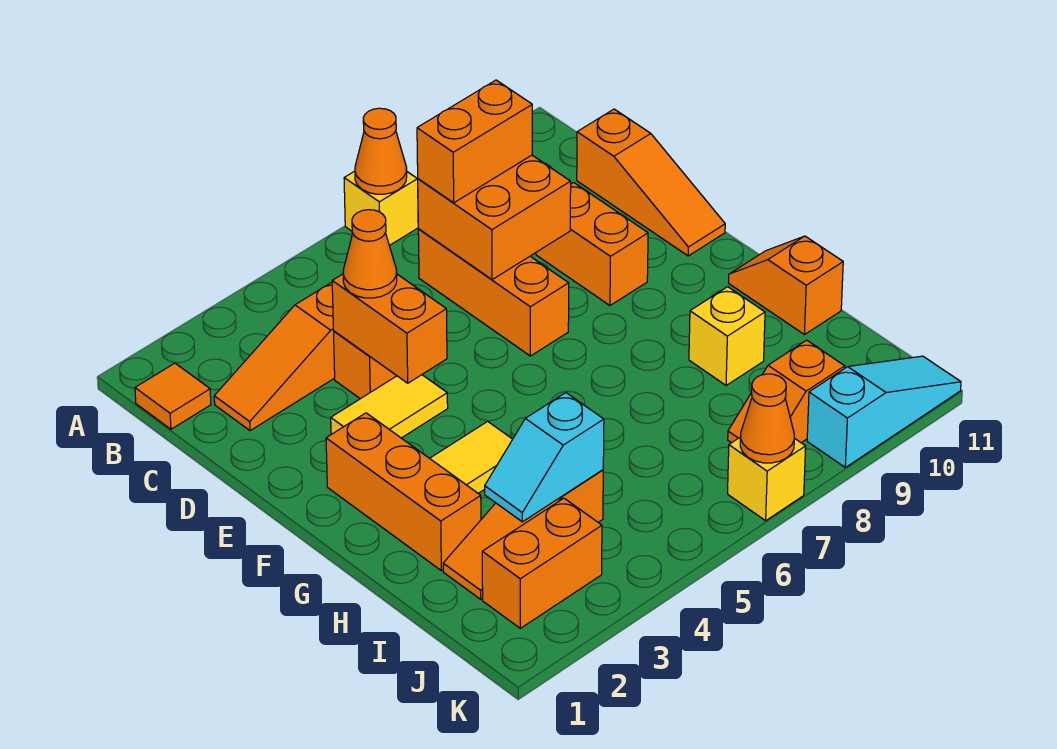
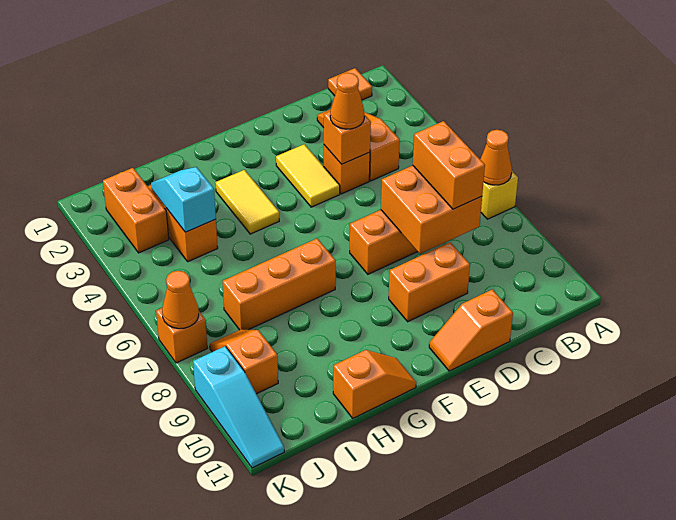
orange slope C11:E11 level 1 top C -> orange slope D11:E11 level 1 top D
orange brick D4:E4 level 2 -> orange brick D4 level 2
orange brick F2:H2 level 1 -> orange brick G7:I7 level 1
yellow brick H9 level 1 -> none
yellow brick K7 level 1 -> orange brick K7 level 1

